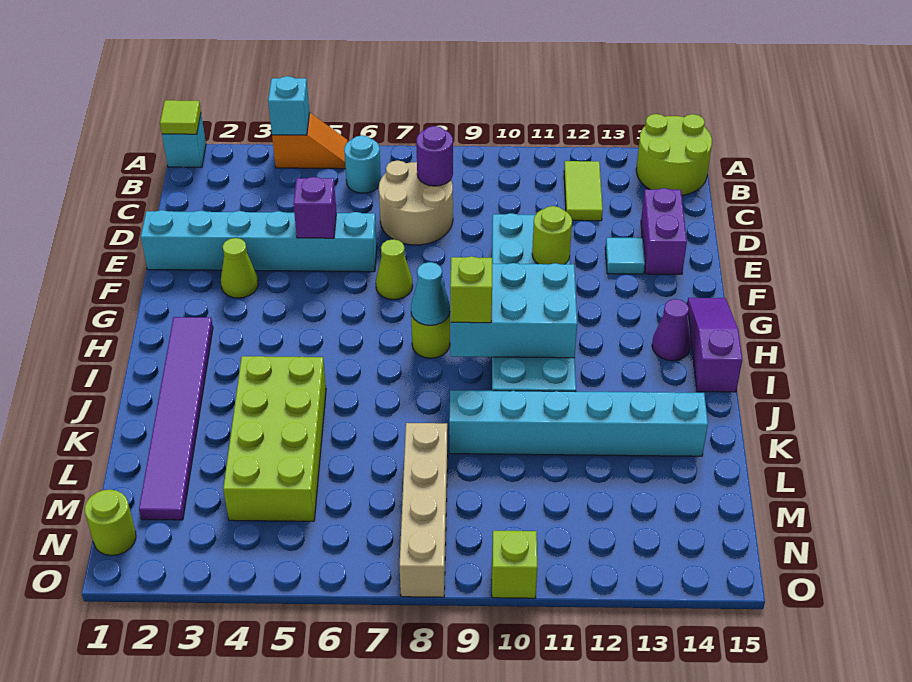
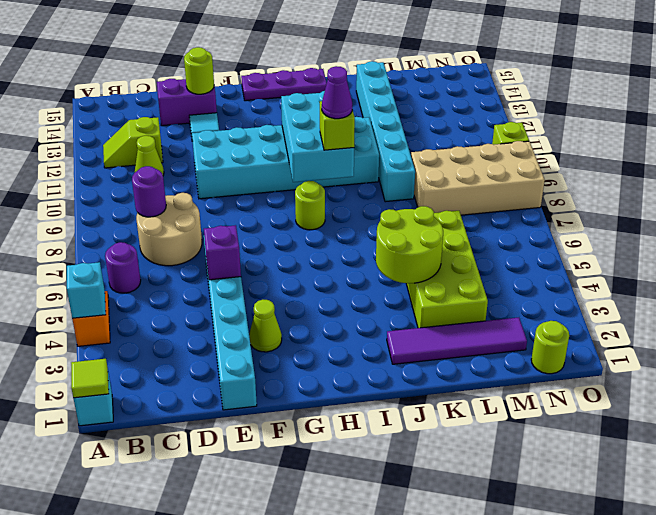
lime round brick A14:B15 level 1 -> lime round brick J4:K5 level 2
cyan round brick B6 level 1 -> purple round brick B6 level 1
lime tile B12:C12 level 1 -> lime slope B12:C12 level 1 top C
lime cone F7 level 1 -> lime cone C11 level 1
lime round brick F11 level 2 -> lime round brick E14 level 2
purple slope G15:I15 level 1 top I -> purple plate G15:I15 level 1
purple tile H2:M2 level 1 -> purple tile J2:M2 level 1
cyan cone H8 level 2 -> none
purple cone H14 level 1 -> purple cone I9 level 4
lime brick J4:M5 level 1 -> lime brick K3:L6 level 1
tan brick L8:O8 level 1 -> tan brick L8:O9 level 1

